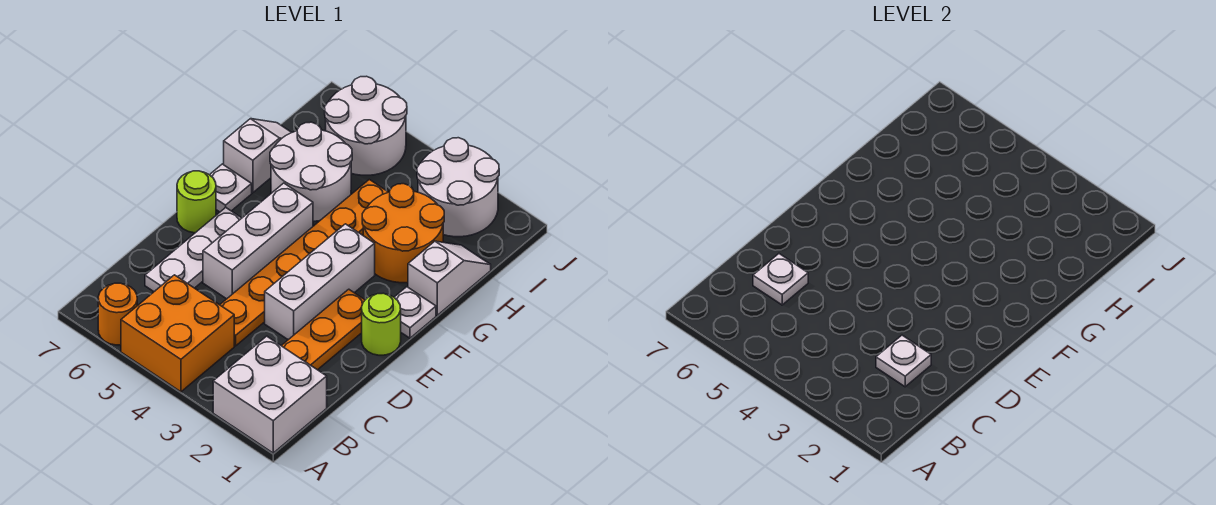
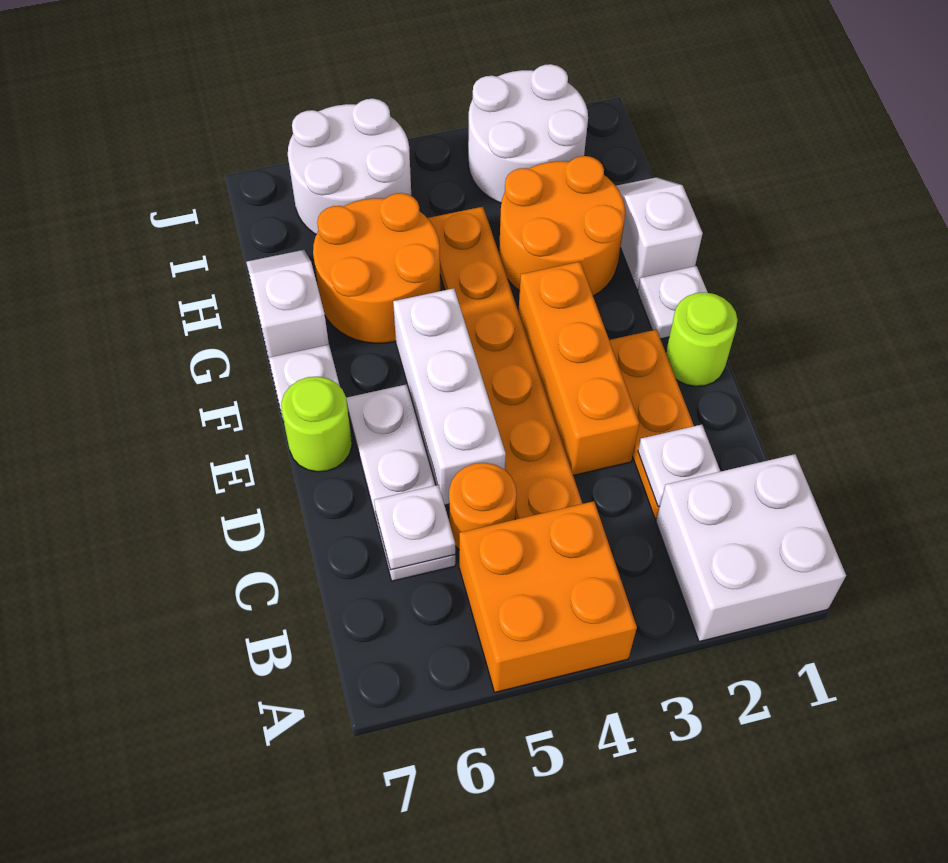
orange round brick A6 level 1 -> orange round brick C5 level 1
white brick D3:F3 level 1 -> orange brick D3:F3 level 1
white round brick G5:H6 level 1 -> orange round brick G5:H6 level 1

